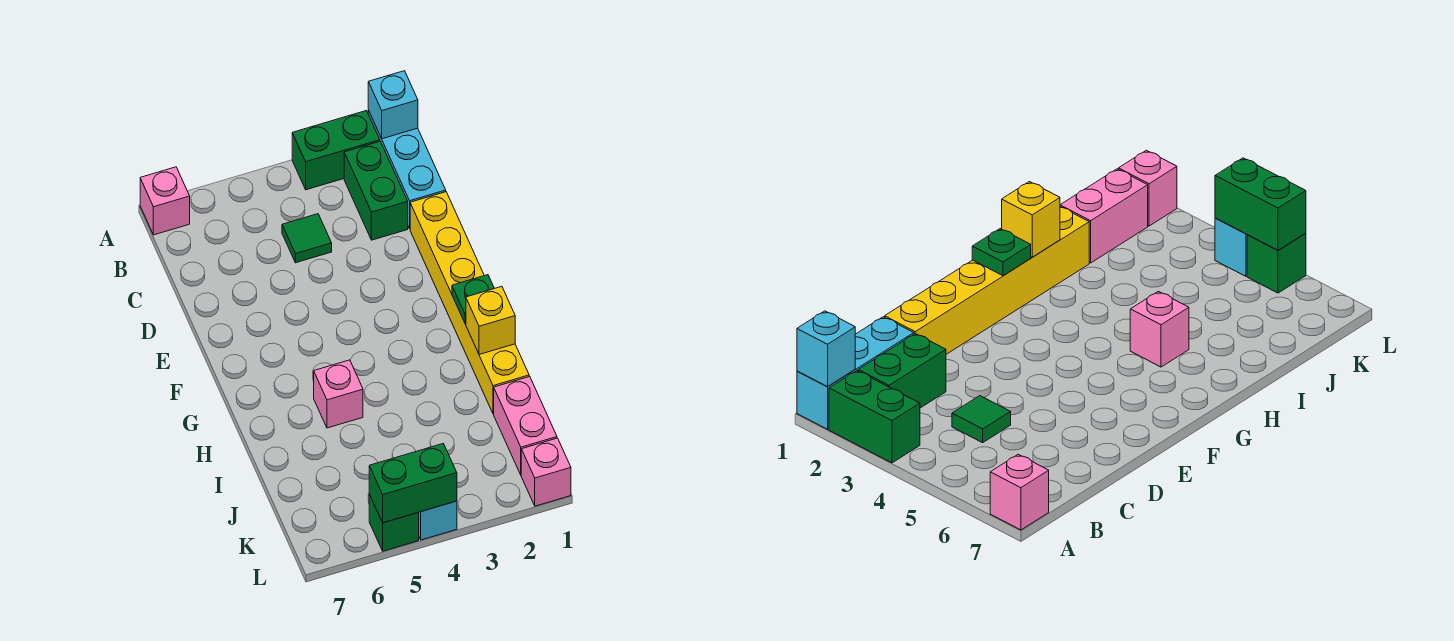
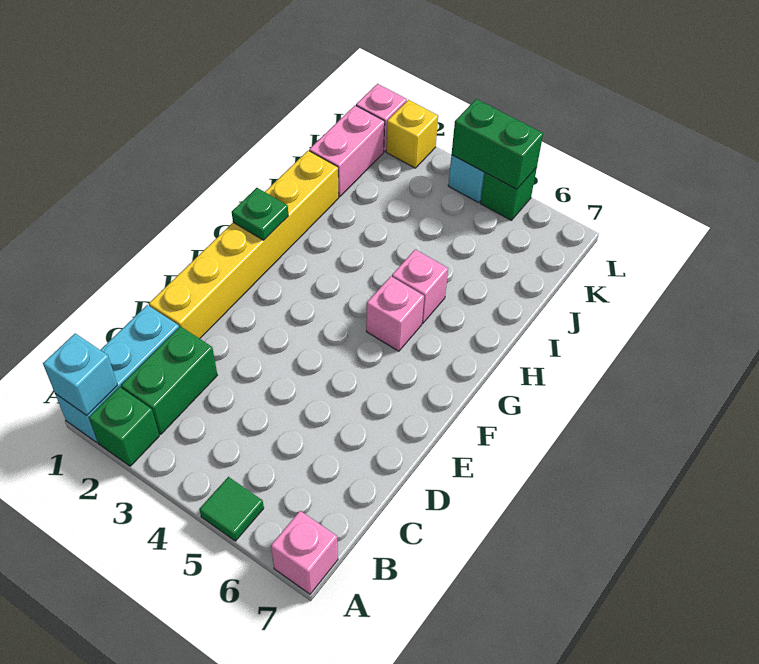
green brick A2:A3 level 1 -> green brick A2 level 1
green tile C4 level 1 -> green tile A5 level 1
none -> pink brick G5 level 1
yellow brick H1 level 2 -> yellow brick L2 level 1

